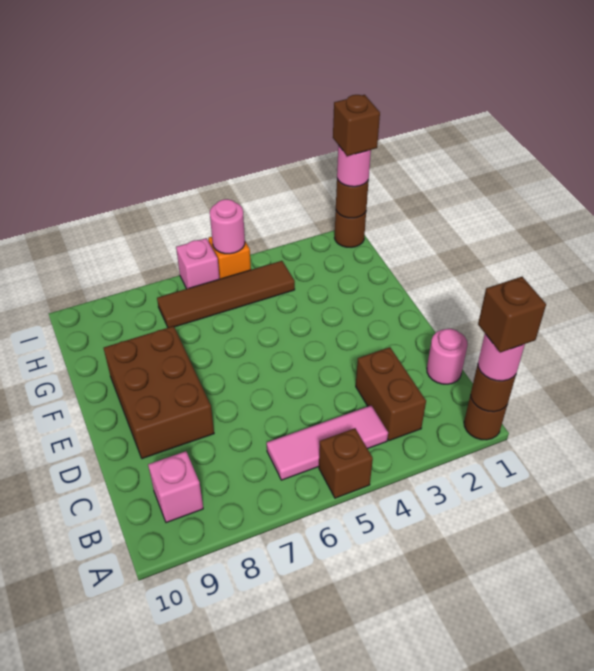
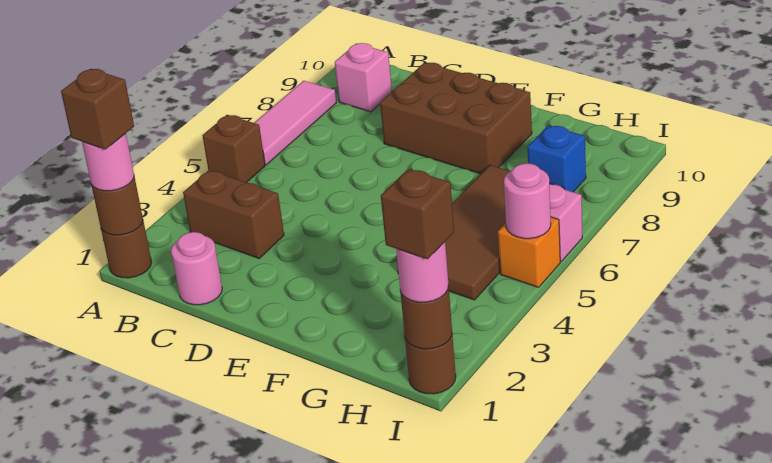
pink tile B4:B6 level 1 -> pink tile A6:A8 level 1
brown tile H4:H7 level 1 -> brown tile G4:H7 level 1
none -> blue brick H8 level 1

